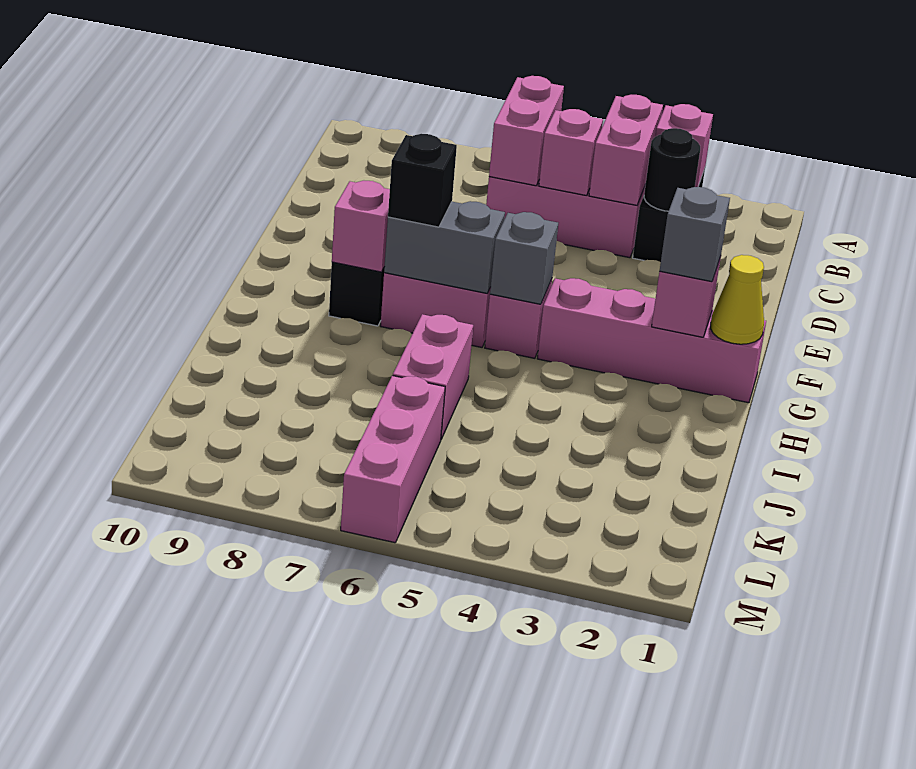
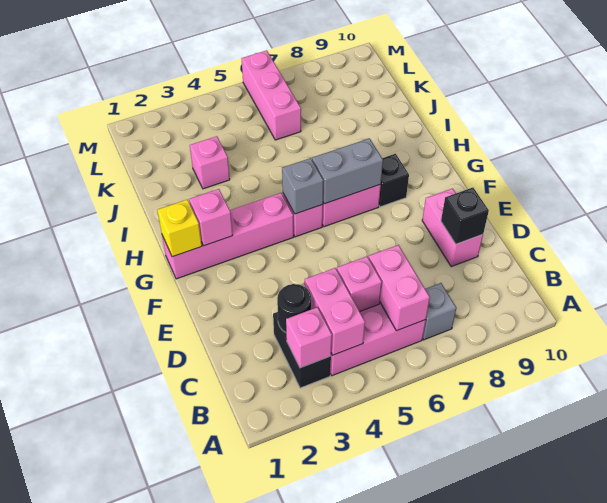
yellow cone G1 level 2 -> yellow brick G1 level 2
grey brick G2 level 3 -> grey brick B7 level 1
black brick G7 level 3 -> black brick D9 level 2
pink brick G8 level 2 -> pink brick J3 level 1
pink brick I6:J6 level 1 -> pink brick D9:E9 level 1

